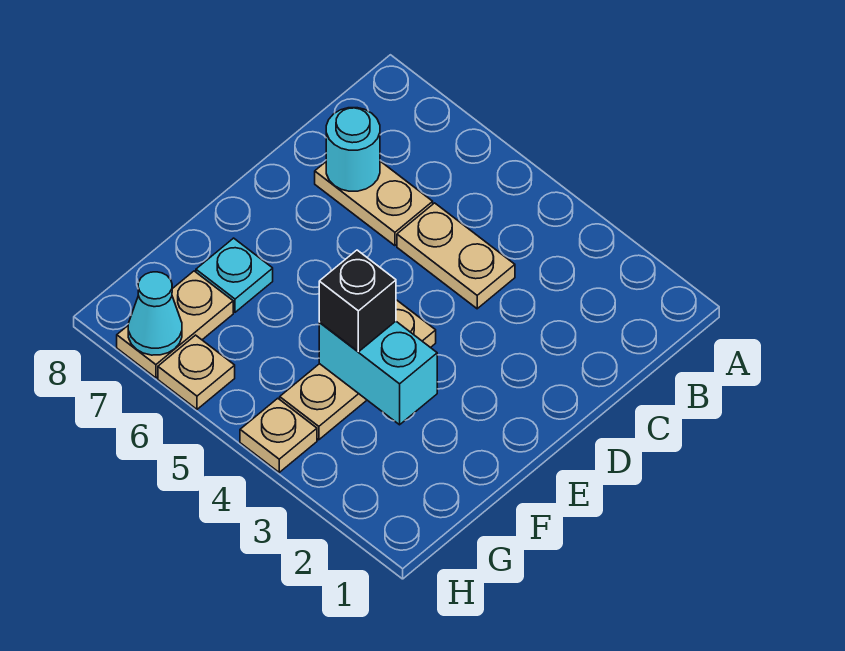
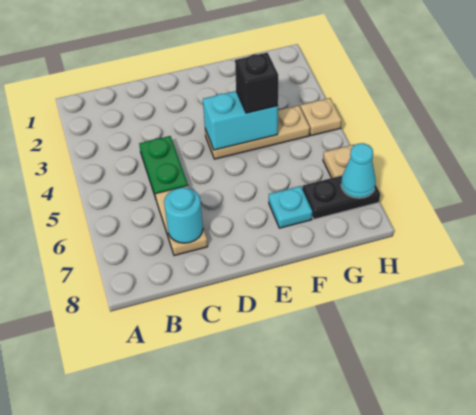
tan plate C4:C5 level 1 -> green plate C4:C5 level 1
cyan brick F3:F4 level 2 -> cyan brick E4:F4 level 2
tan plate G7:H7 level 1 -> black plate G7:H7 level 1

